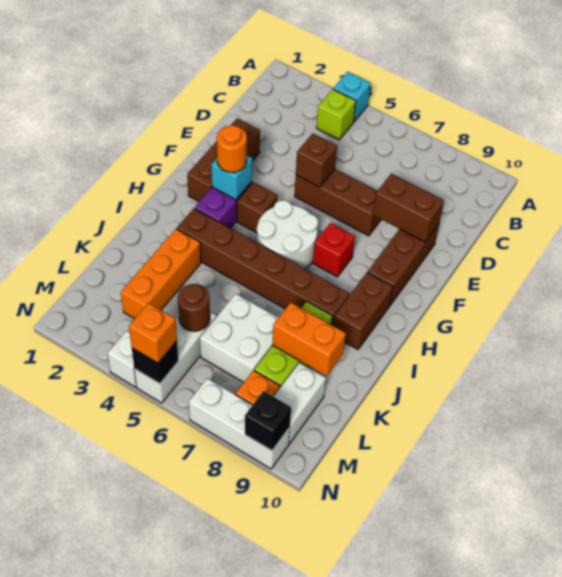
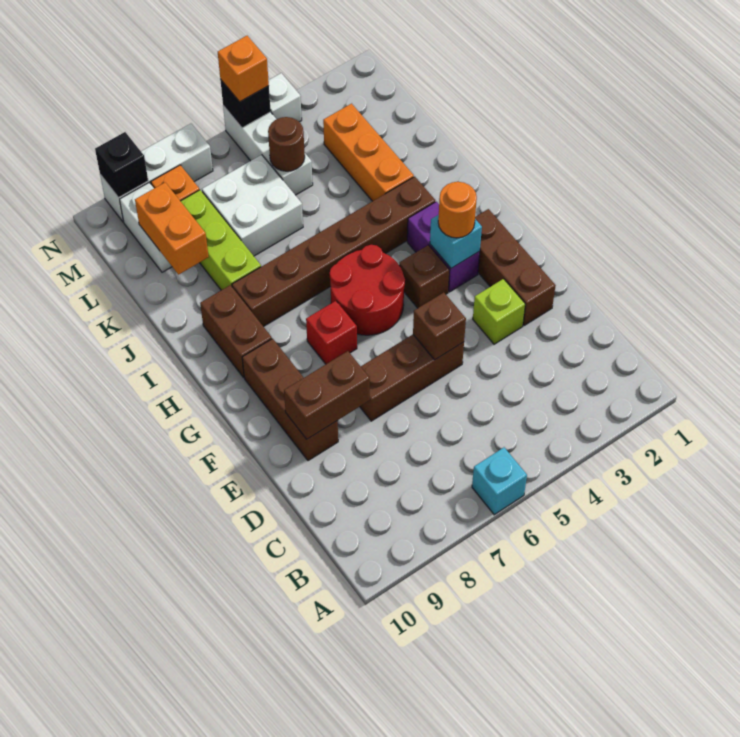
cyan brick A4 level 1 -> cyan brick A6 level 1
lime brick B4 level 1 -> lime brick E3 level 1
white round brick G5:H6 level 1 -> red round brick G5:H6 level 1
orange brick K8:K9 level 2 -> orange brick K9:L9 level 2

